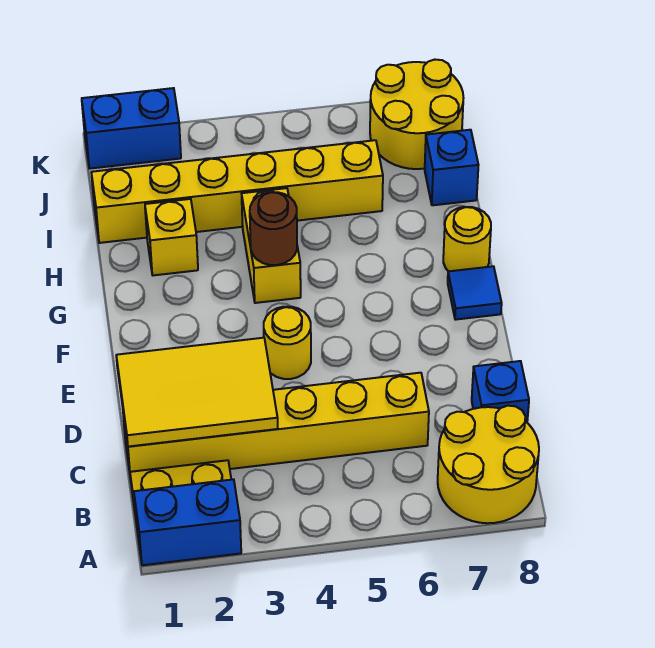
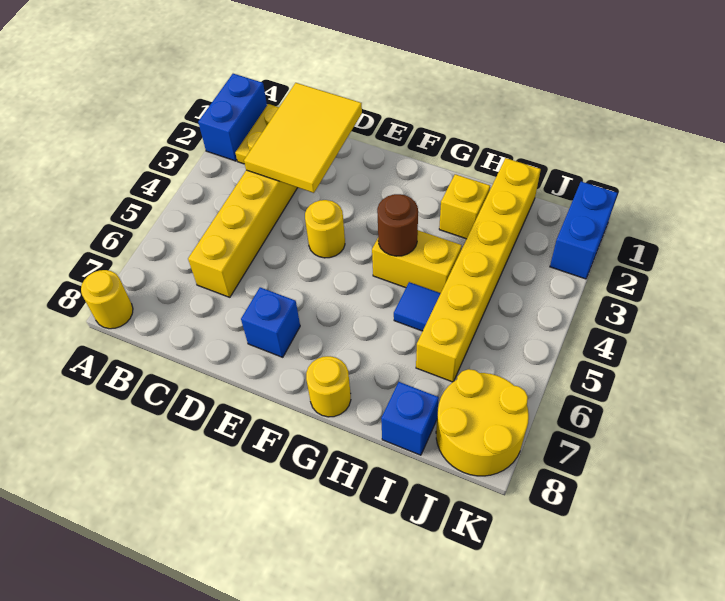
yellow round brick A7:B8 level 1 -> yellow round brick A8 level 1
blue brick C8 level 1 -> blue brick E7 level 1
blue tile F8 level 1 -> blue tile H5 level 1

